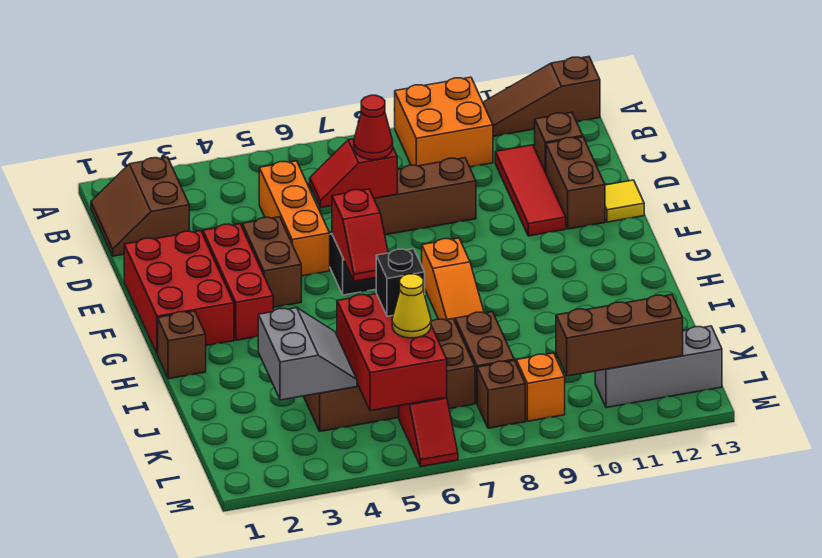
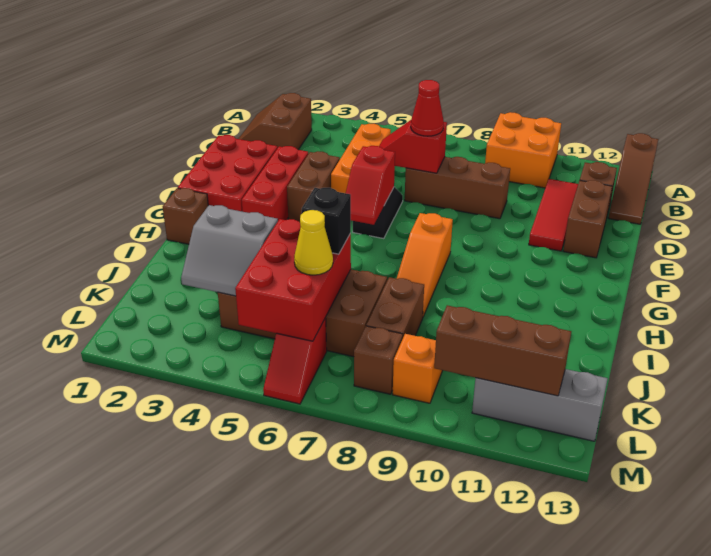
brown slope A11:A13 level 1 top 13 -> brown slope A13:C13 level 1 top A
yellow tile E13 level 1 -> none
grey slope J3:K4 level 2 top 3 -> grey slope J3:K4 level 2 top J

